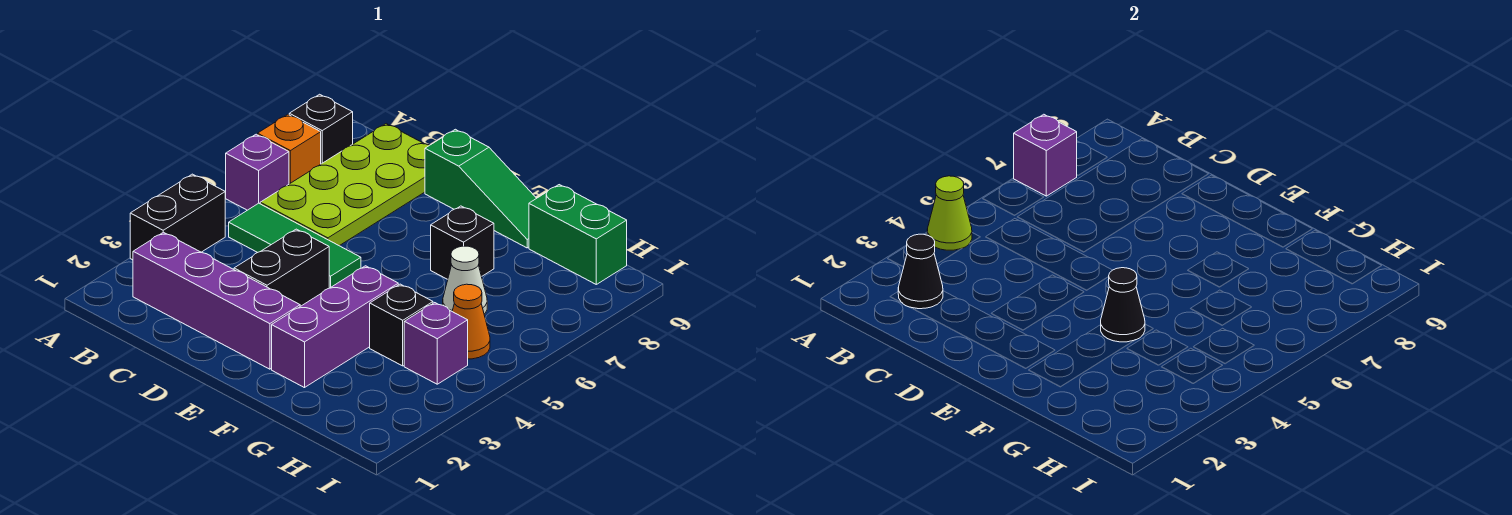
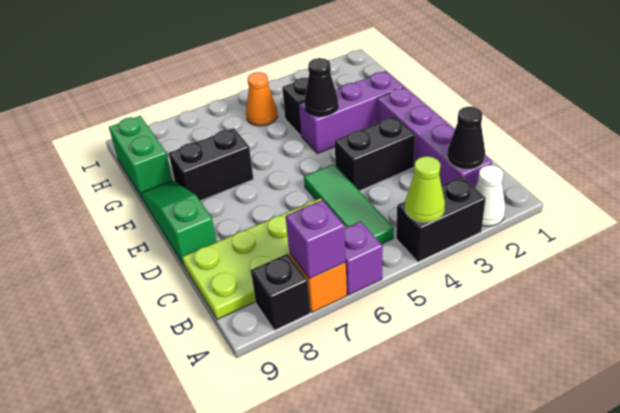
black brick F7 level 1 -> black brick F7:F8 level 1
white cone G6 level 1 -> white cone A2 level 1
purple brick H4 level 1 -> none

